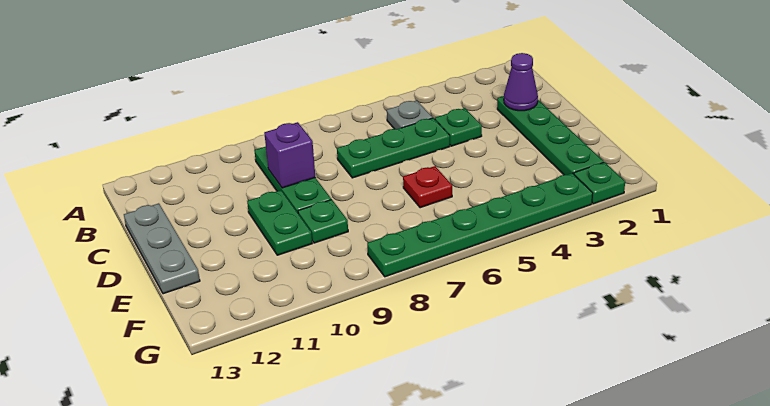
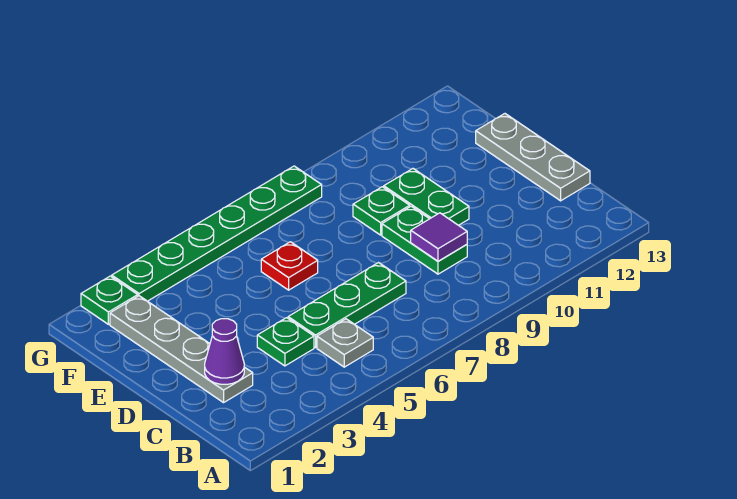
green plate B9:D9 level 1 -> green plate C9:D9 level 1
green plate C2:F2 level 1 -> grey plate C2:F2 level 1
purple brick C9 level 2 -> purple tile C9 level 2

